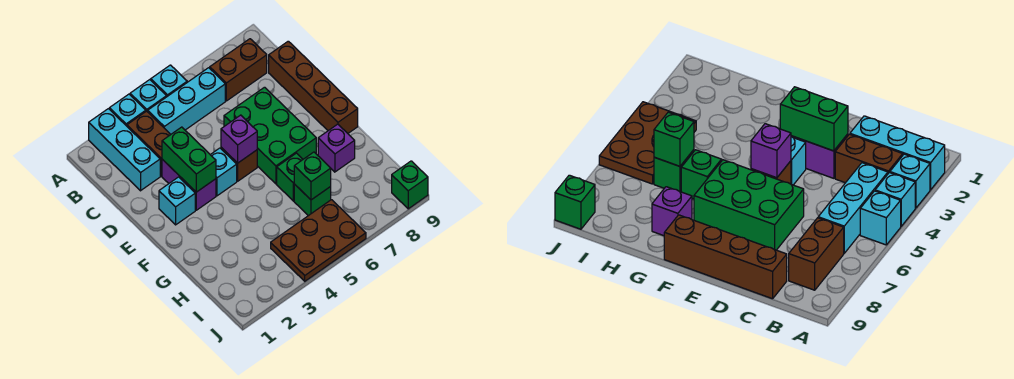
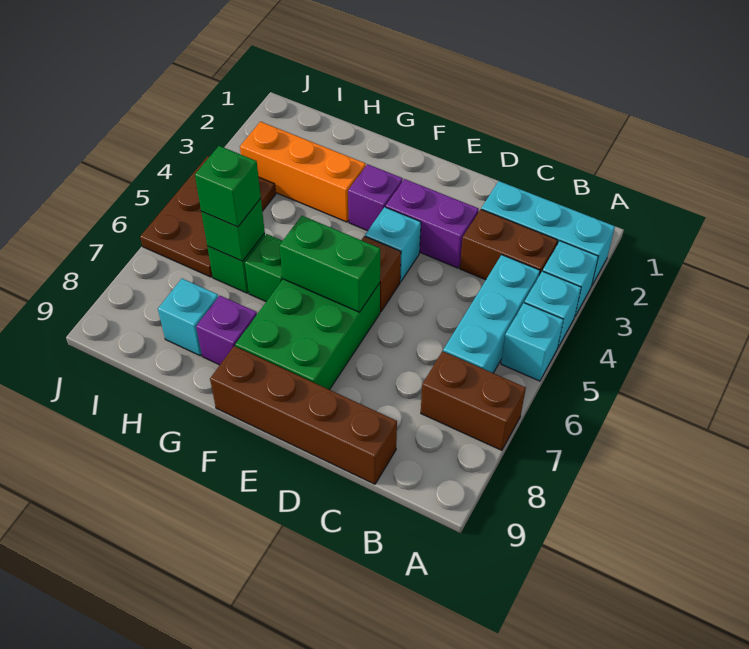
brown brick B7:B8 level 1 -> brown brick A7:B7 level 1
green brick D3:E3 level 2 -> green brick E6:F6 level 2
green brick D6:F7 level 1 -> green brick E6:F8 level 1
cyan brick E2 level 1 -> cyan brick H8 level 1
purple brick E5 level 2 -> purple brick F3 level 1
none -> orange brick G3:I3 level 1
green brick J9 level 1 -> green brick H6 level 3

